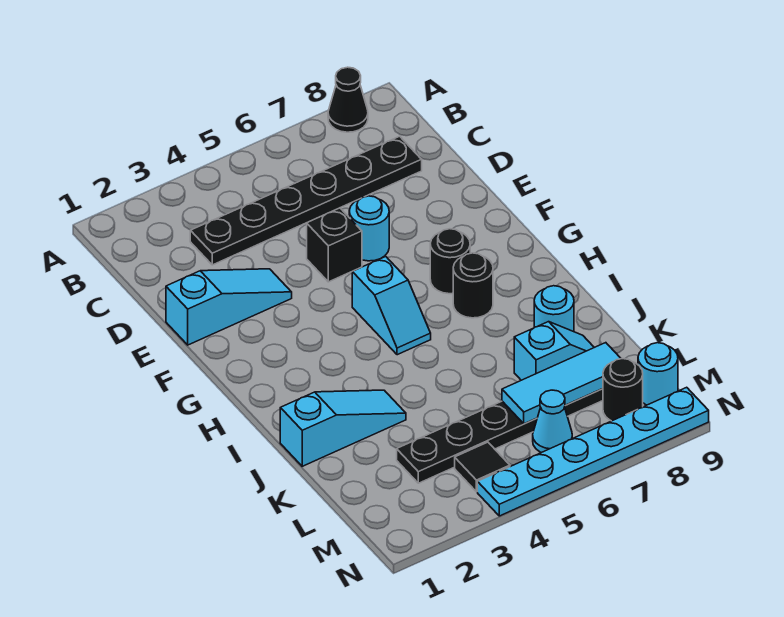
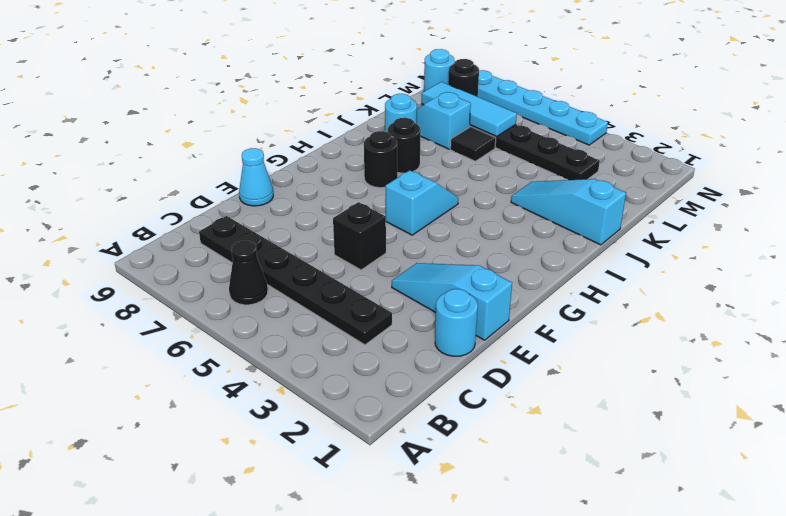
black cone A8 level 1 -> black cone B6 level 1
cyan round brick E6 level 1 -> cyan round brick D1 level 1
black round brick G7 level 1 -> black round brick I7 level 1
black tile M4 level 1 -> black tile K6 level 1
cyan cone M6 level 1 -> cyan cone E9 level 1

